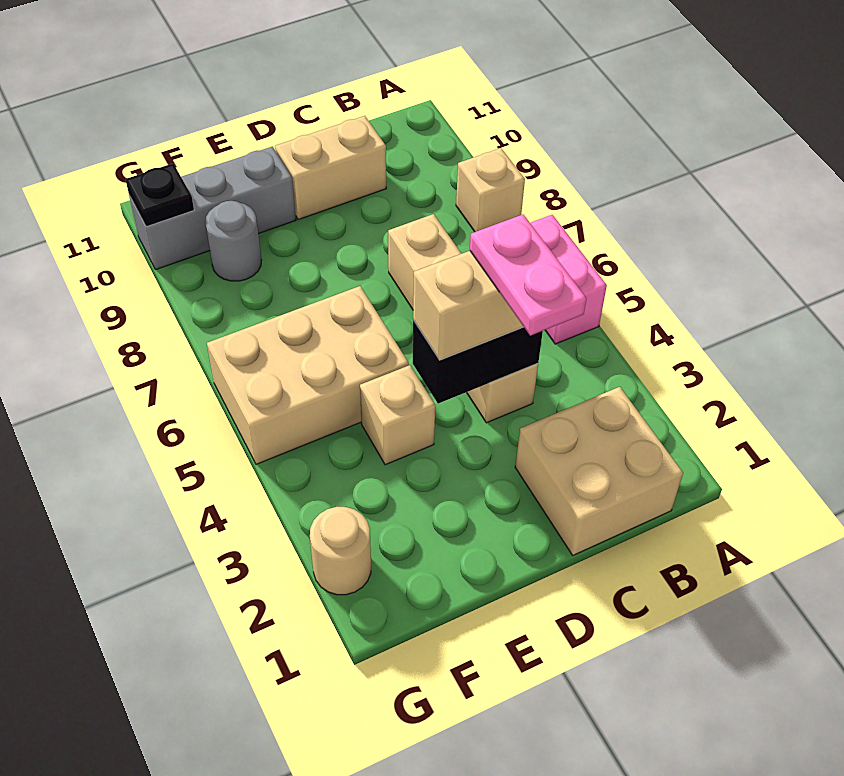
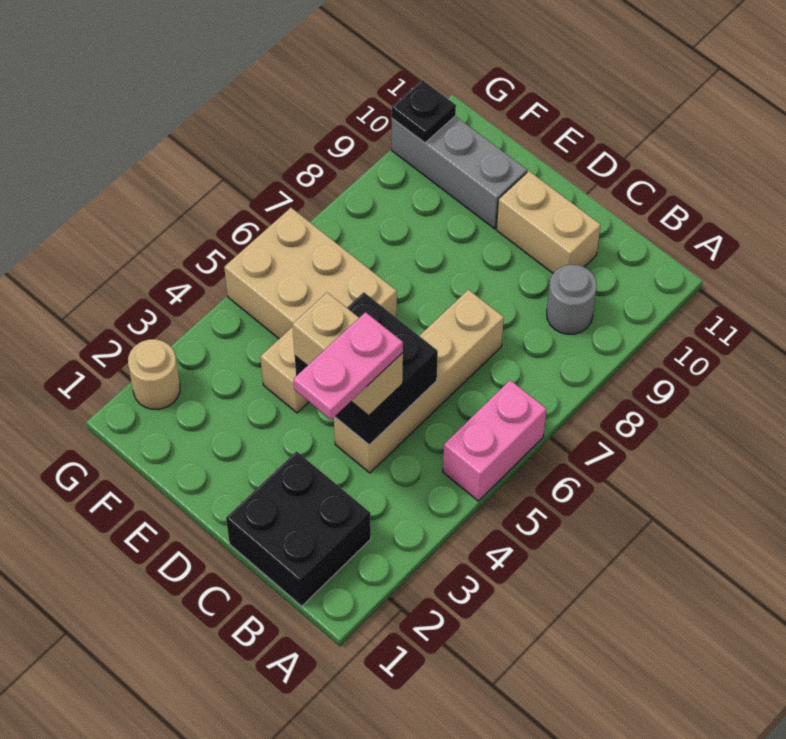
tan brick A8 level 1 -> none
tan brick B1:C2 level 1 -> black brick B1:C2 level 1
black brick C4:D4 level 2 -> black brick C4:D5 level 2
grey round brick F9 level 1 -> grey round brick B9 level 1

